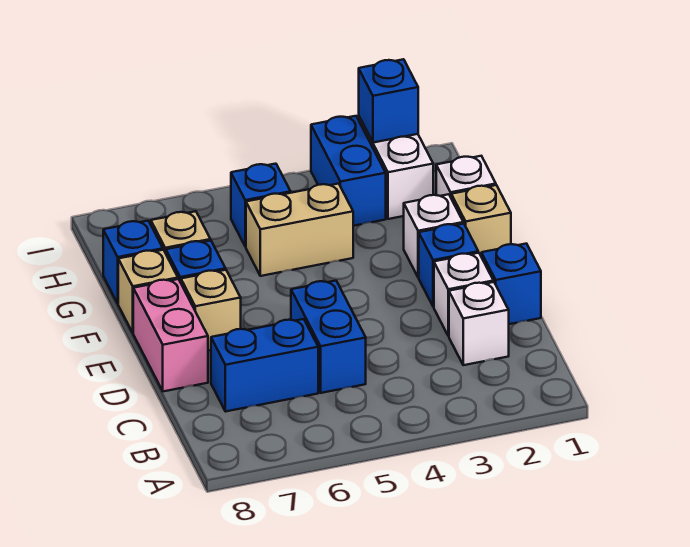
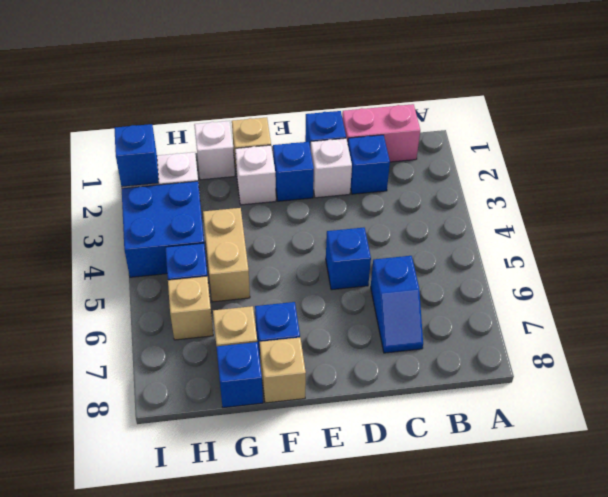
white brick C2 level 1 -> blue brick C2 level 1
blue brick C5:D5 level 1 -> blue brick D5 level 1
blue brick C6:C7 level 1 -> blue slope C6:C7 level 1 top 6
pink brick D8:E8 level 1 -> pink brick B1:C1 level 1
tan brick E7 level 1 -> tan brick H6 level 1
blue brick H3:I3 level 1 -> blue brick H3:I4 level 1

